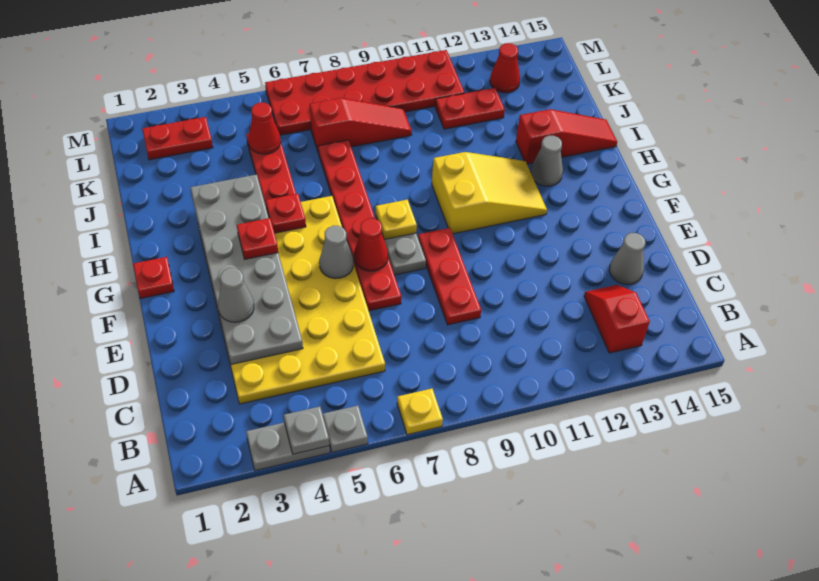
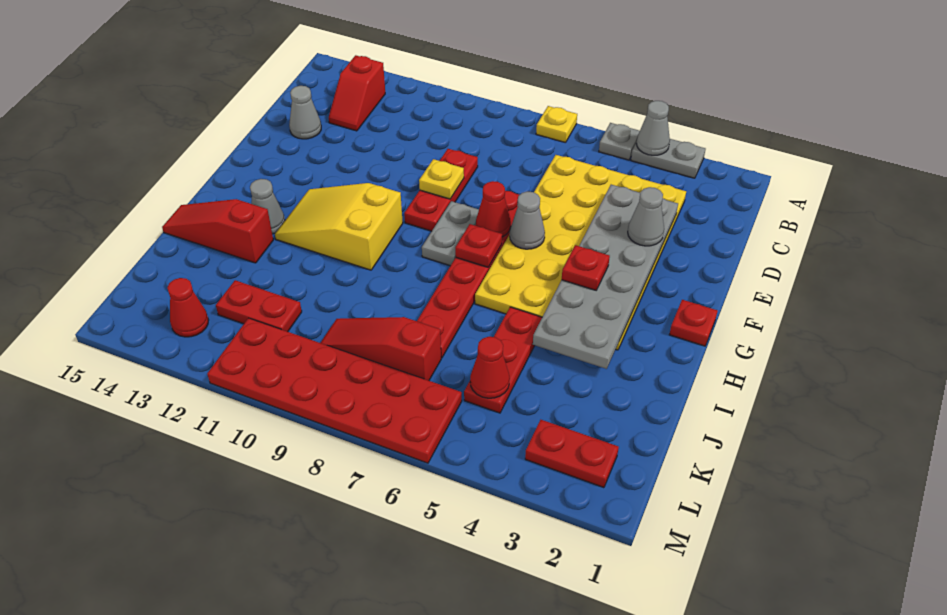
grey plate A4 level 2 -> grey cone A4 level 2
yellow plate G8 level 2 -> yellow plate E9 level 2
red plate H5 level 2 -> red plate G7 level 2

